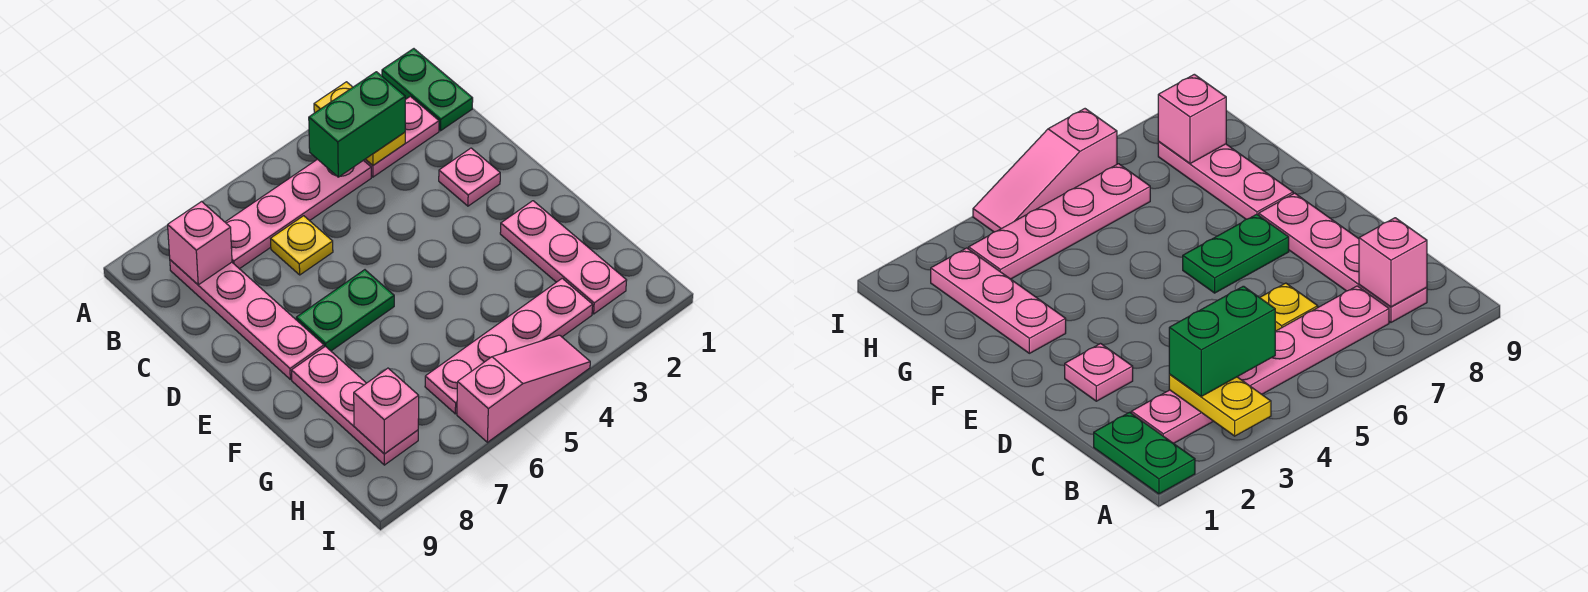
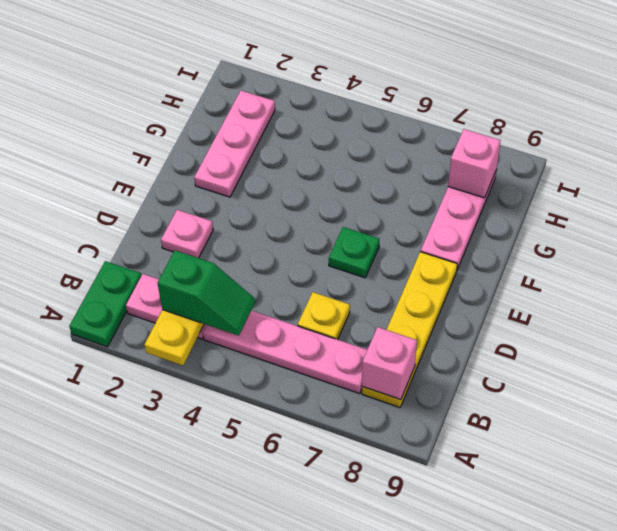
green brick B3:B4 level 3 -> green slope B3:B4 level 3 top 3
pink plate B8:E8 level 1 -> yellow plate B8:E8 level 1
green plate E6:E7 level 1 -> green plate E6 level 1
pink plate H3:H6 level 1 -> none
pink slope I4:I6 level 1 top 6 -> none

